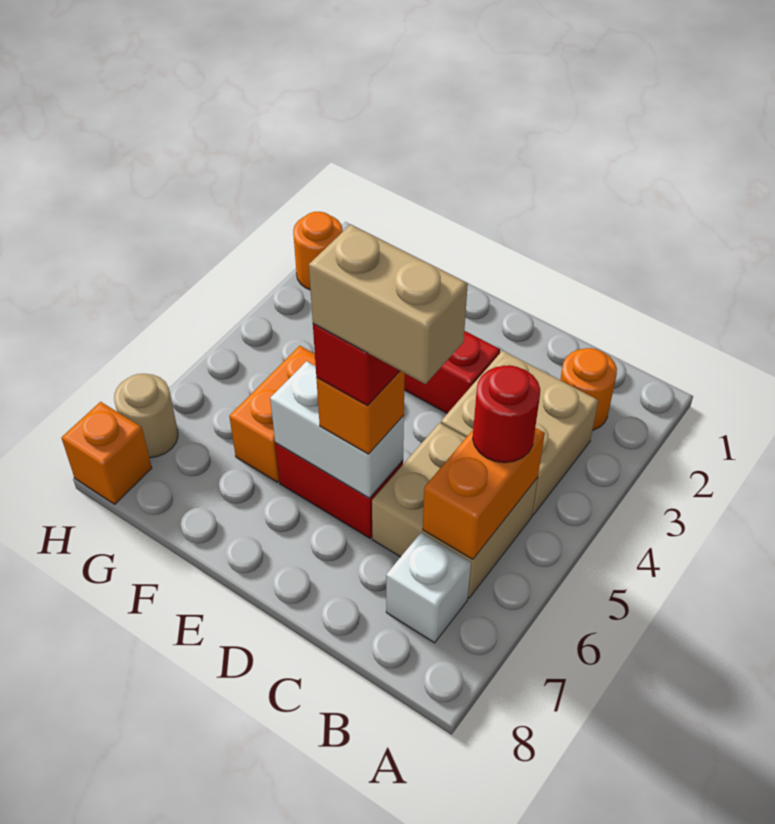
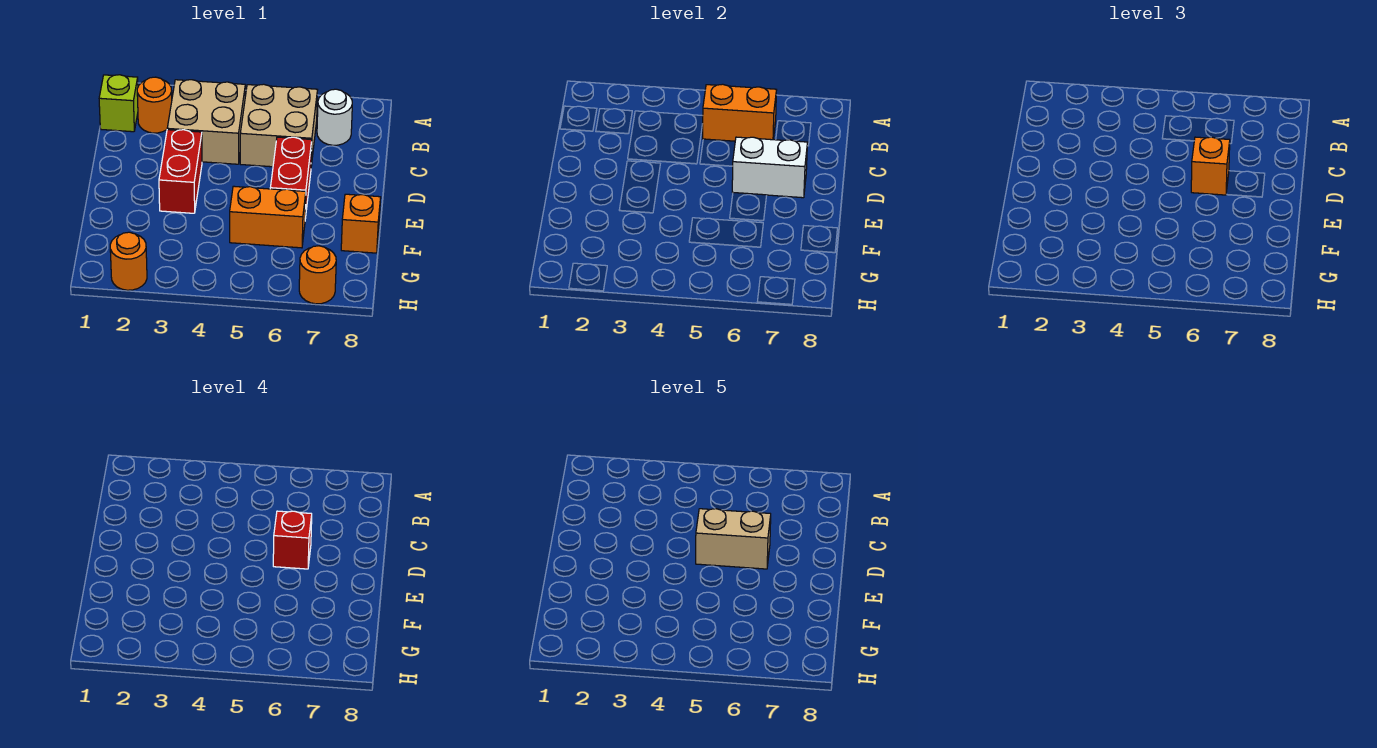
none -> lime brick B1 level 1
red round brick B5 level 3 -> none
white brick B7 level 1 -> white round brick B7 level 1
tan brick C6:D6 level 5 -> tan brick D5:D6 level 5
white brick D6:E6 level 2 -> white brick D6:D7 level 2
tan round brick H7 level 1 -> orange round brick H7 level 1
orange brick H8 level 1 -> orange brick F8 level 1

